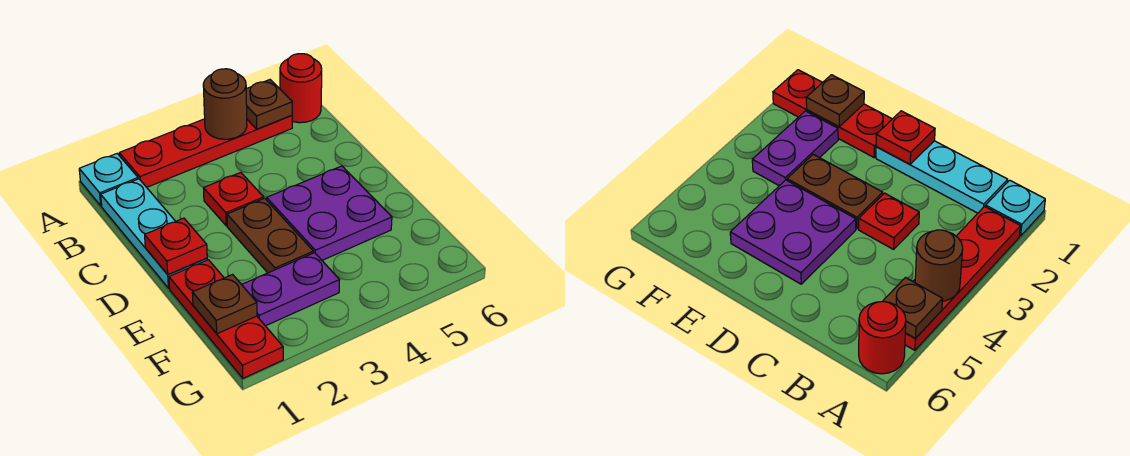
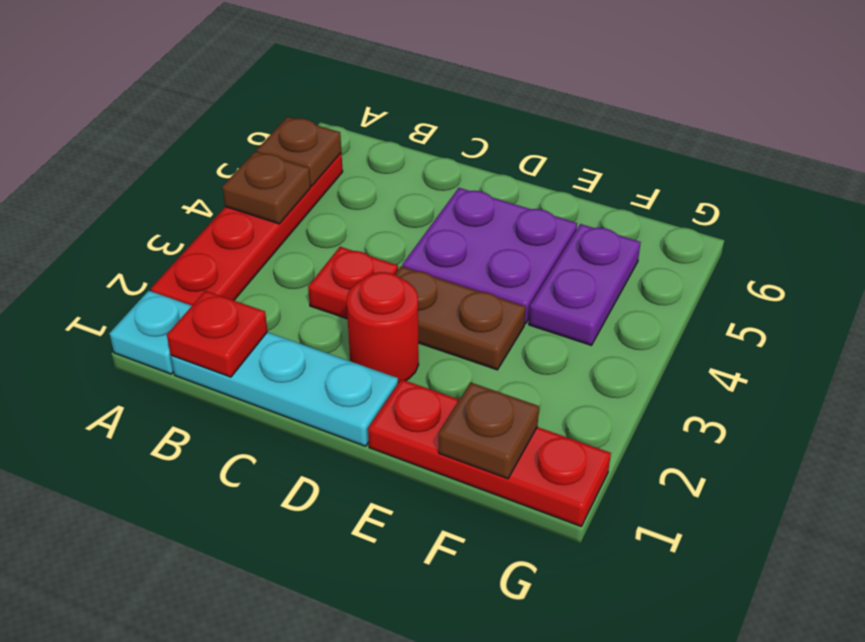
brown round brick A4 level 2 -> brown plate A4 level 2
red round brick A6 level 1 -> red round brick D2 level 1
red plate D1 level 2 -> red plate B1 level 2
purple plate F2:F3 level 1 -> purple plate F4:F5 level 1

